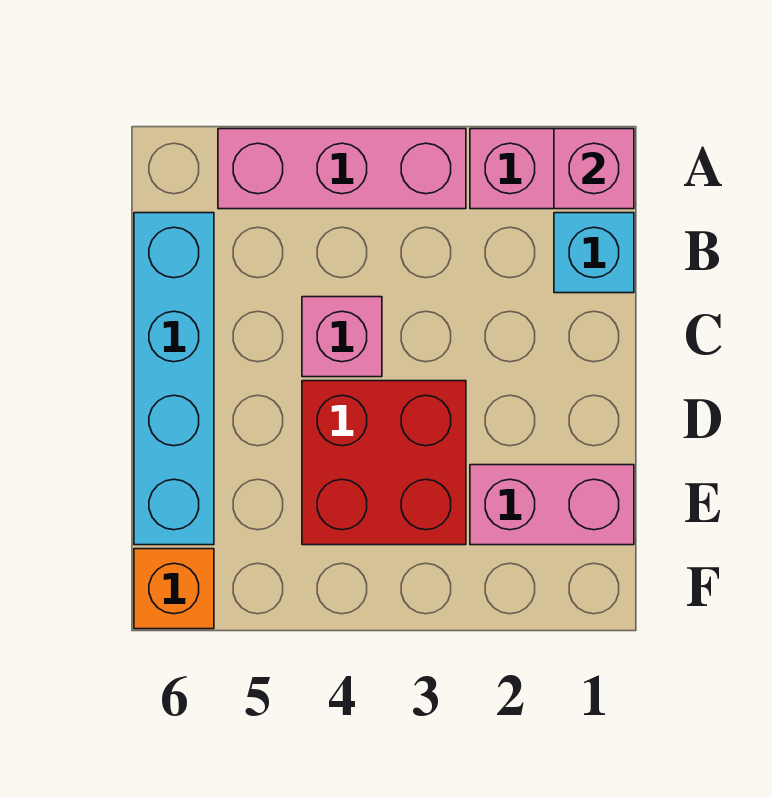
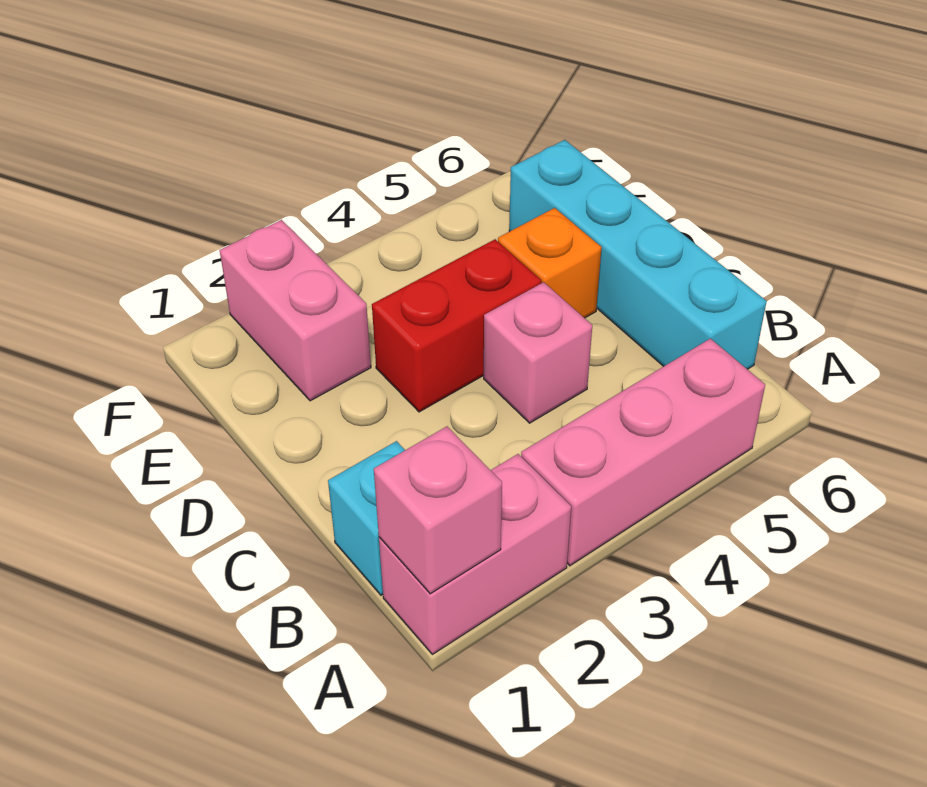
red brick D3:E4 level 1 -> red brick D3:D4 level 1
pink brick E1:E2 level 1 -> pink brick E2:F2 level 1
orange brick F6 level 1 -> orange brick D5 level 1

